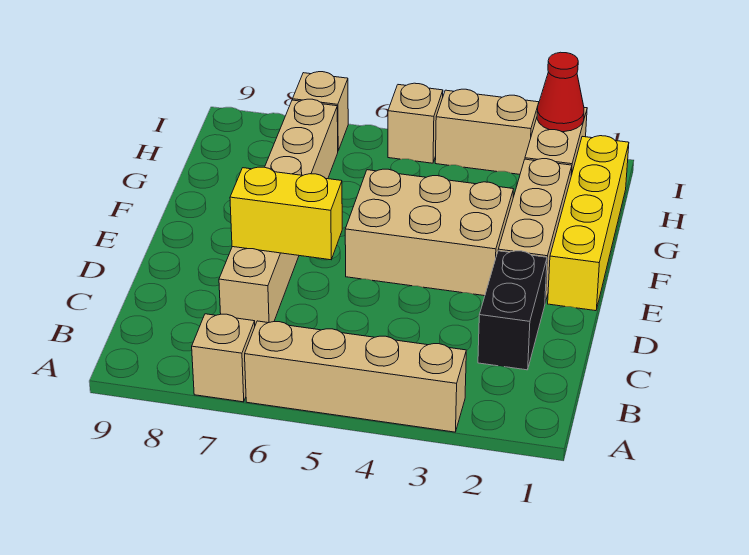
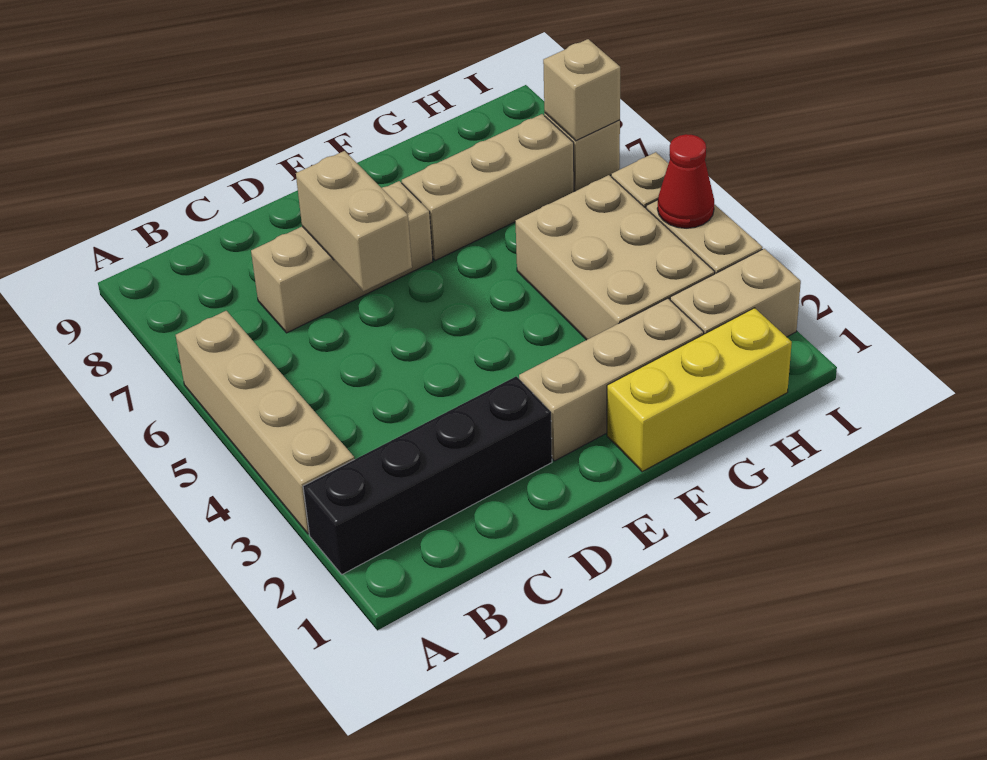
tan brick A7 level 1 -> tan brick I7 level 2
black brick C2:D2 level 1 -> black brick A2:D2 level 1
yellow brick D6:D7 level 2 -> tan brick D6:D7 level 2
yellow brick E1:H1 level 1 -> yellow brick F1:H1 level 1
tan brick E3:F5 level 1 -> tan brick G3:H5 level 1
red cone I2 level 2 -> red cone I4 level 2

